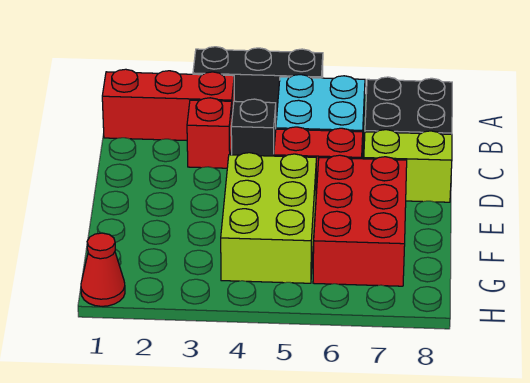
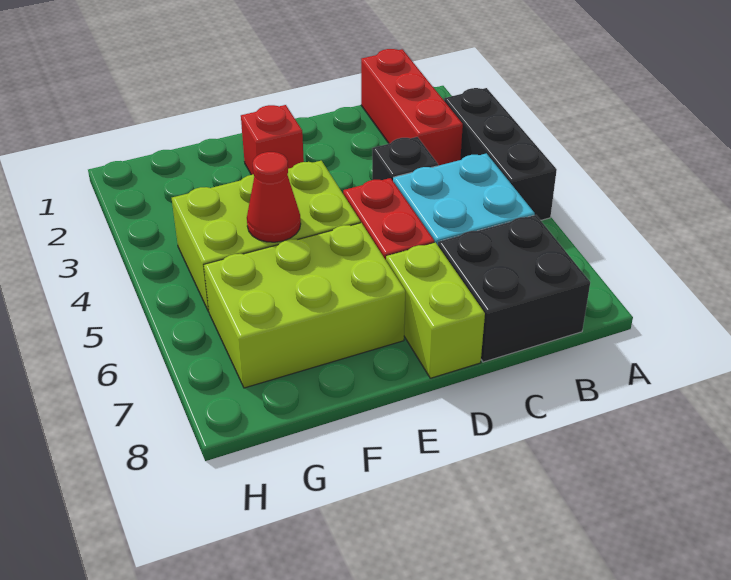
red brick C3 level 1 -> red brick E2 level 1
red brick E6:G7 level 1 -> lime brick E6:G7 level 1
red cone H1 level 1 -> red cone F5 level 2

